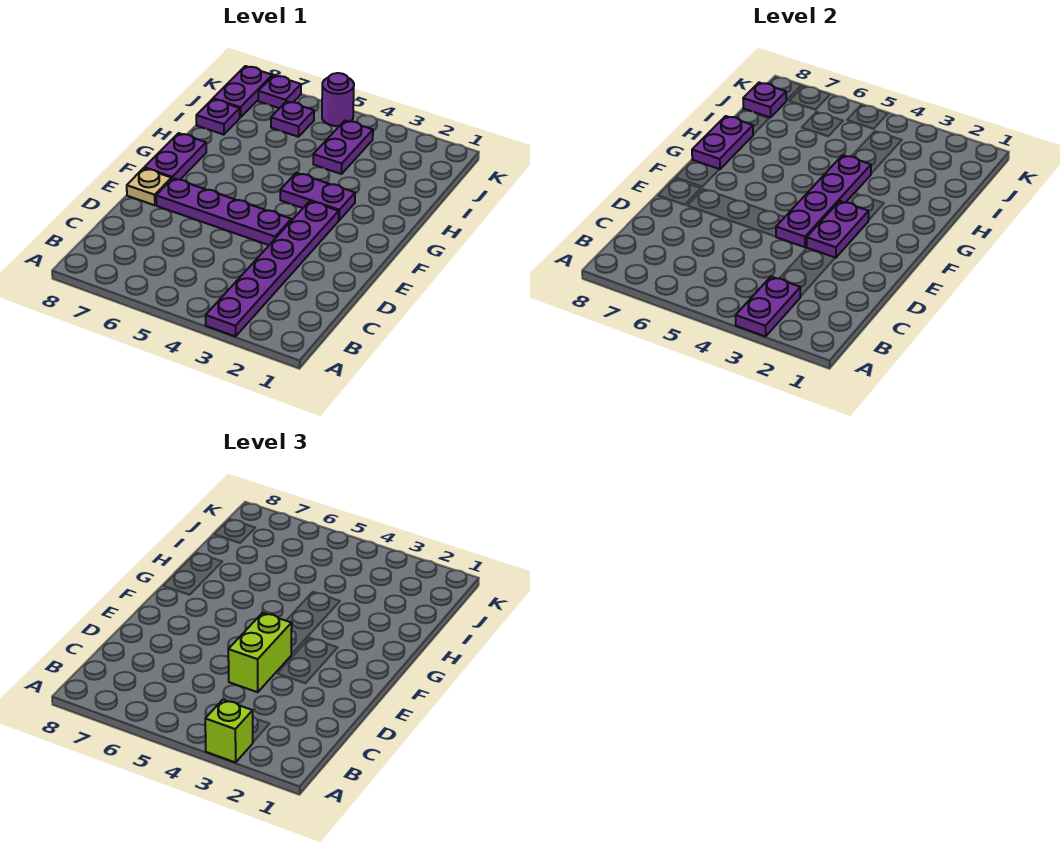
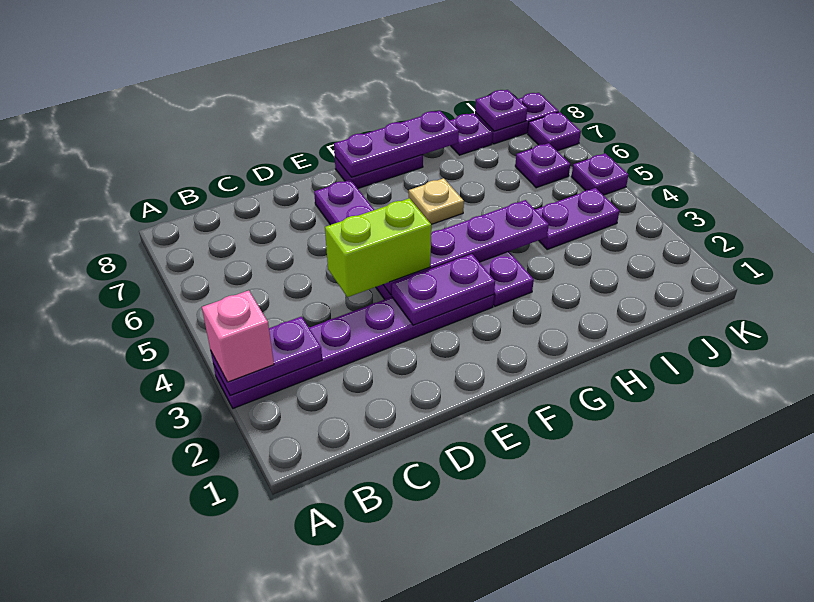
lime brick A3 level 3 -> pink brick A3 level 3
tan plate E8 level 1 -> tan plate G6 level 1
purple plate G8:H8 level 2 -> purple plate F8:H8 level 2
purple round brick K5 level 1 -> purple plate K5 level 1

